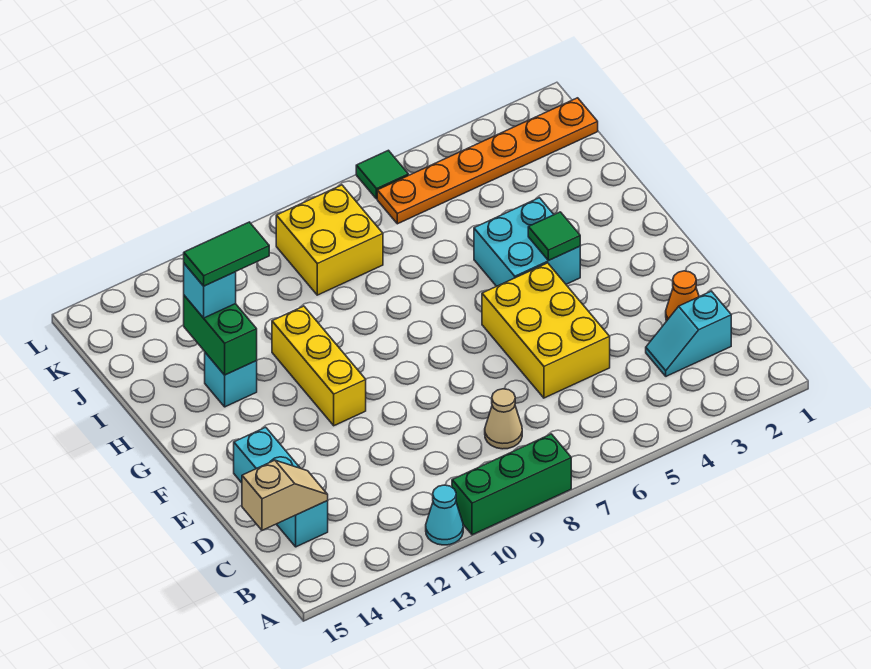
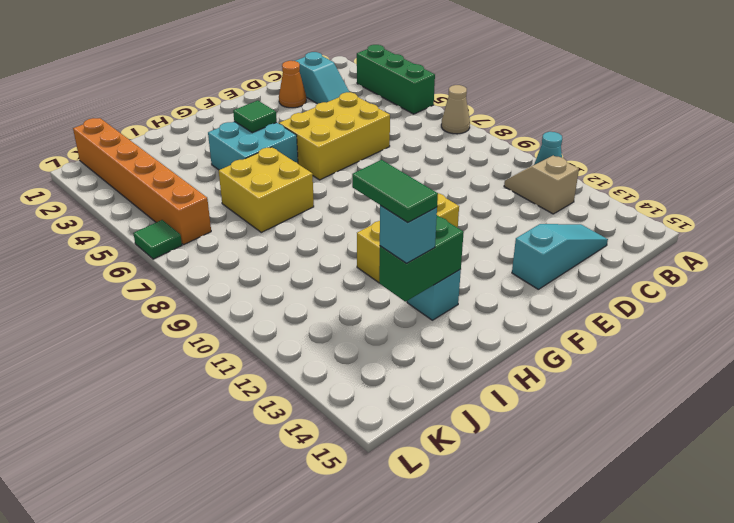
green brick A8:A10 level 1 -> green brick A3:A5 level 1
tan cone C8 level 1 -> tan cone A7 level 1
cyan brick C14:E14 level 1 -> cyan slope C14:E14 level 1 top E
tan slope C14:C15 level 2 top 15 -> tan slope B11:B12 level 1 top 12
yellow brick J8:K9 level 1 -> yellow brick H6:I7 level 1
orange plate K1:K6 level 1 -> orange brick K1:K6 level 1

